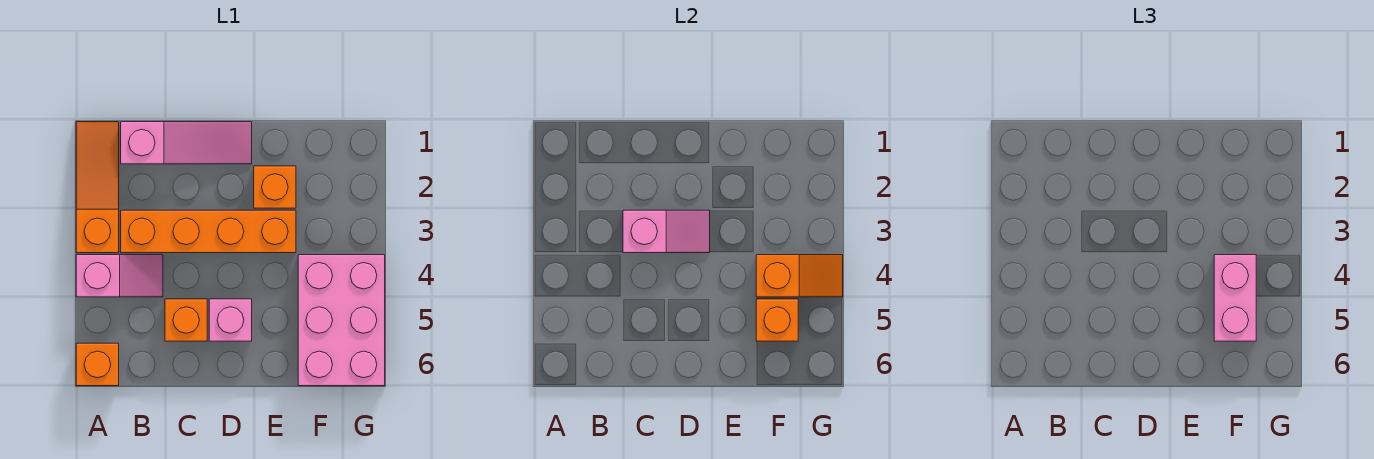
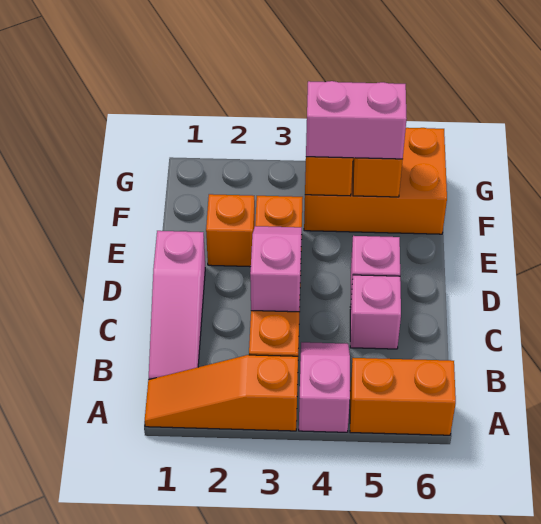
orange brick A6 level 1 -> orange brick A5:A6 level 1
pink slope B1:D1 level 1 top B -> pink slope B1:D1 level 1 top D
orange brick C5 level 1 -> pink brick C5 level 1
pink brick F4:G6 level 1 -> orange brick F4:G6 level 1

